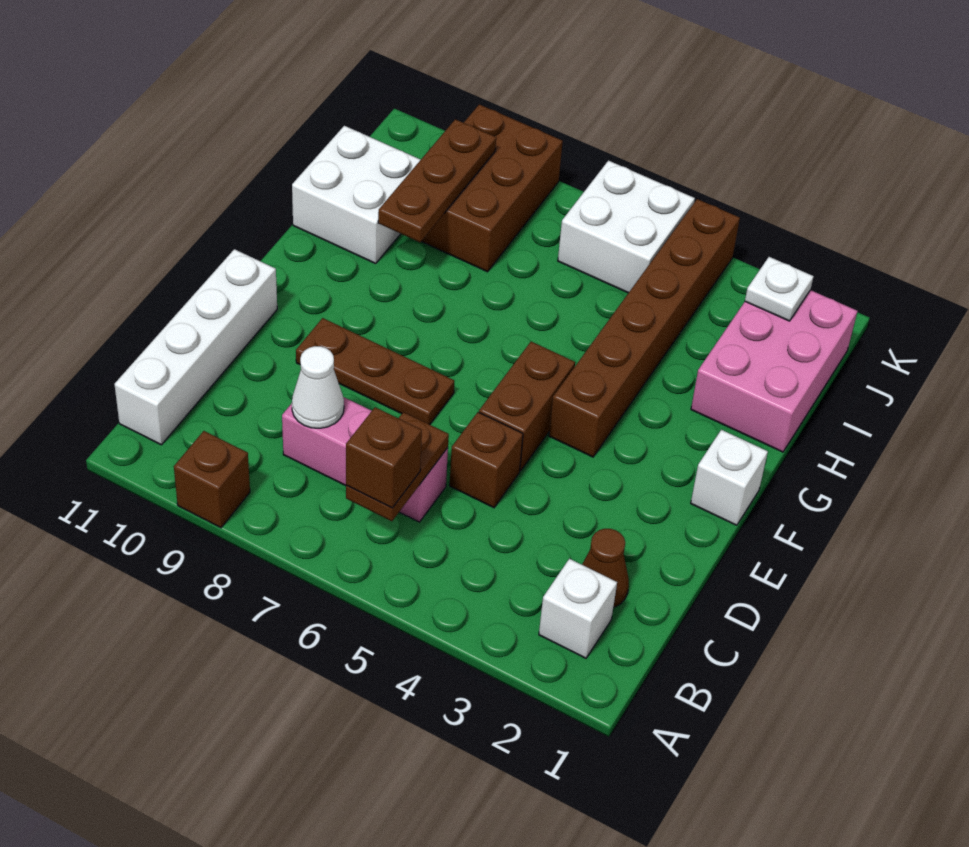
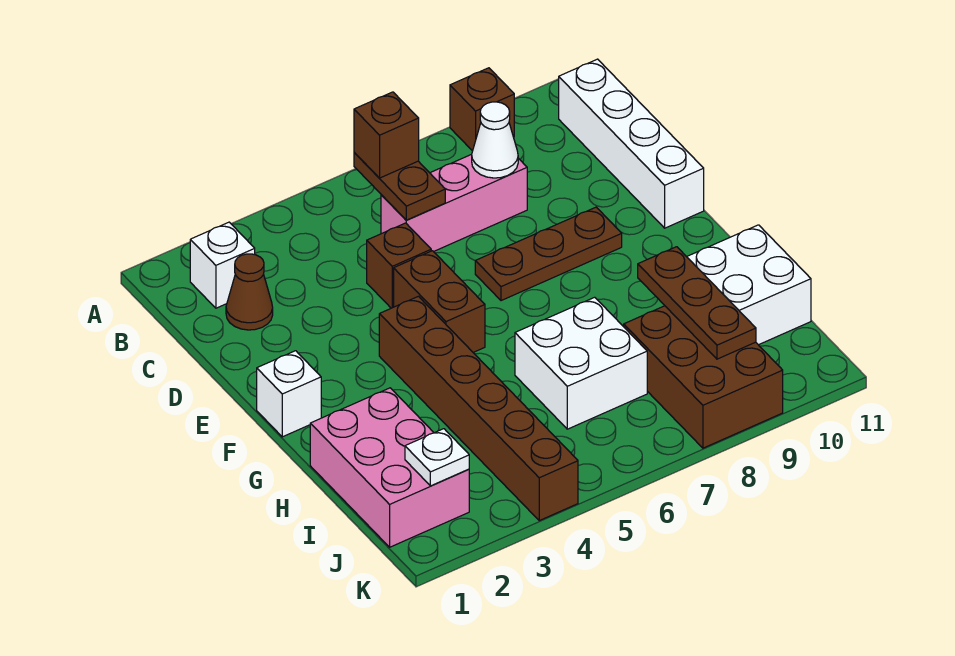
white brick J5:K6 level 1 -> white brick H6:I7 level 1

